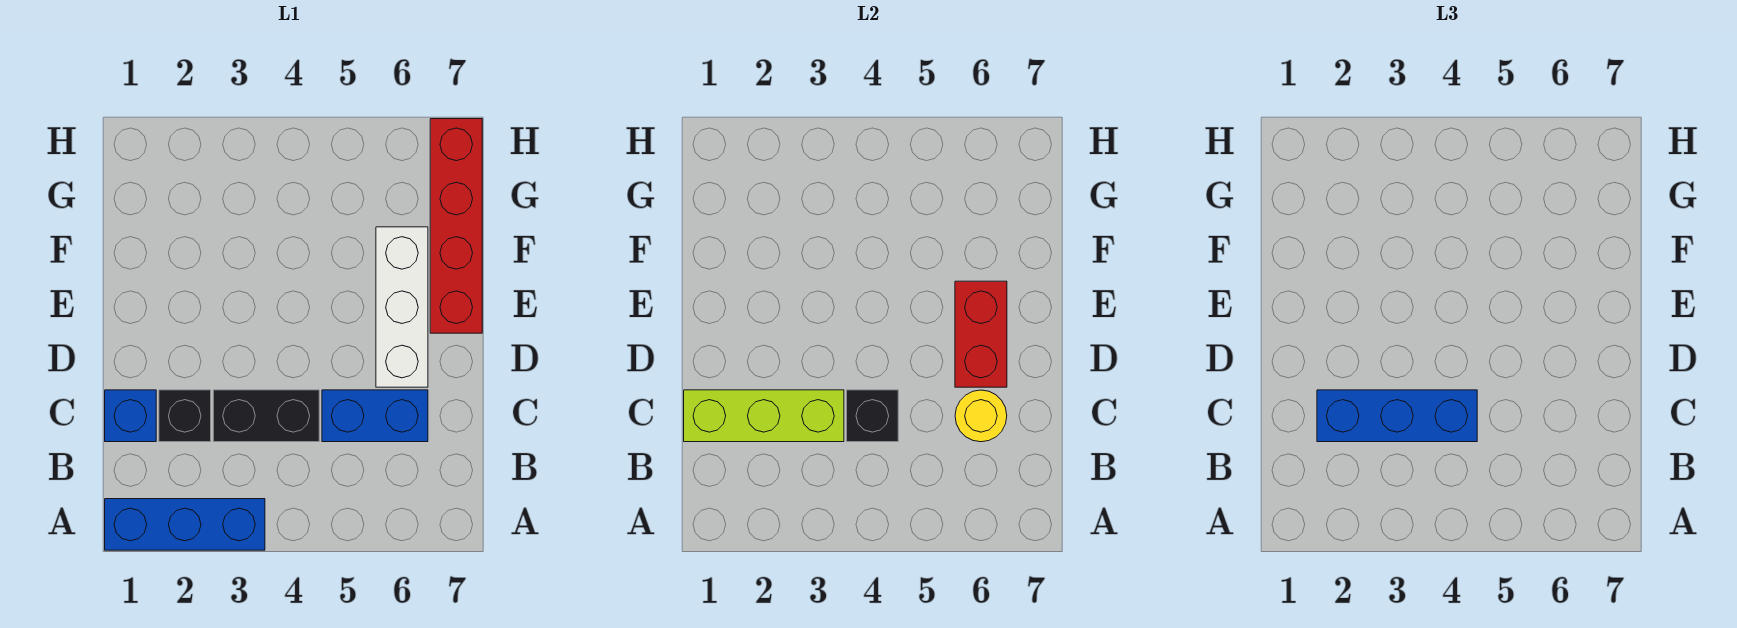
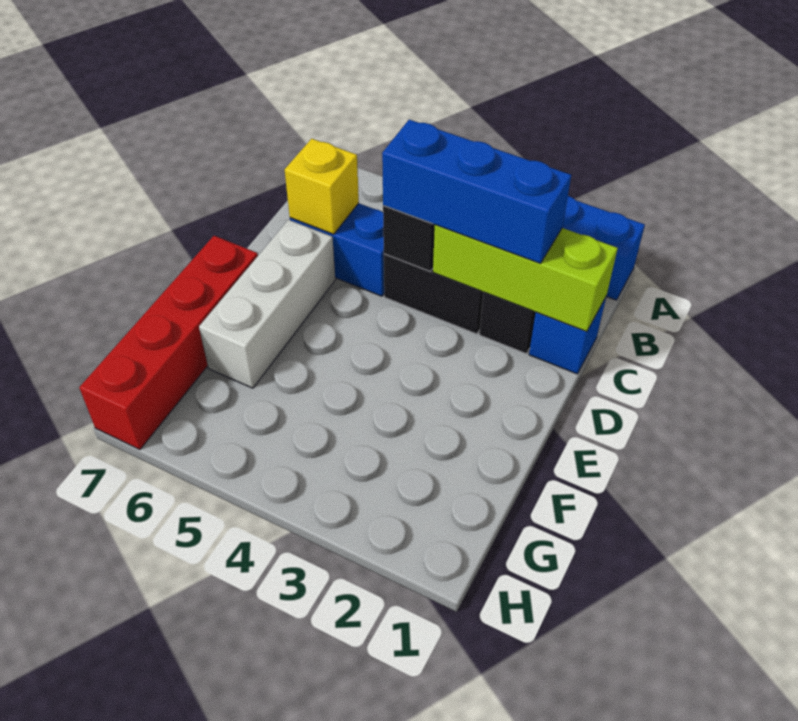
yellow round brick C6 level 2 -> yellow brick C6 level 2
red brick D6:E6 level 2 -> none

